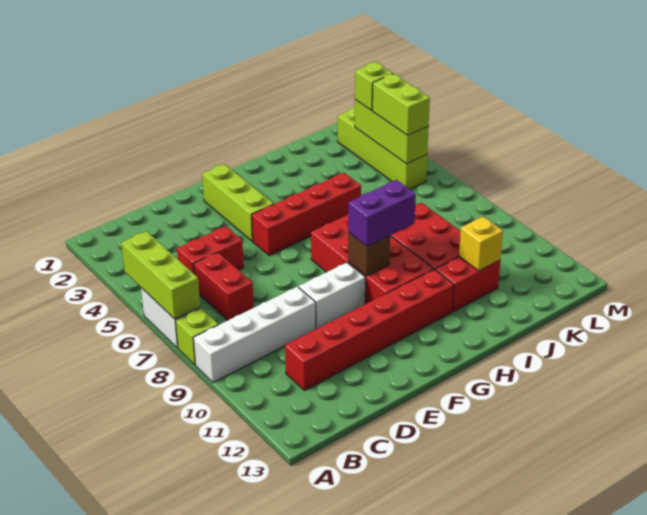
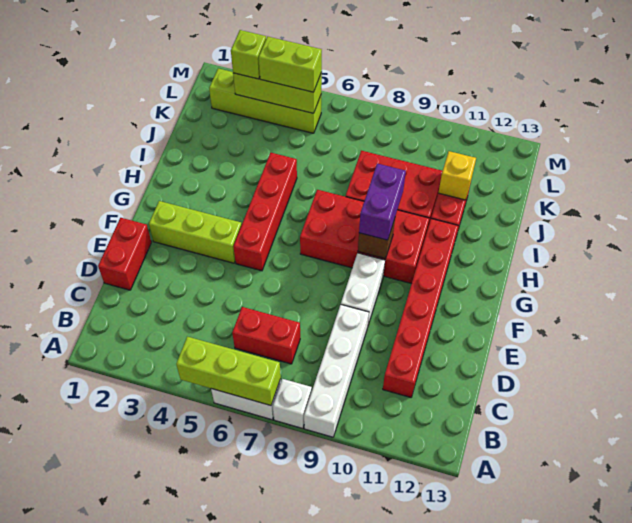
lime brick A8 level 1 -> white brick A8 level 1
red brick C5:D5 level 1 -> red brick D1:E1 level 1

